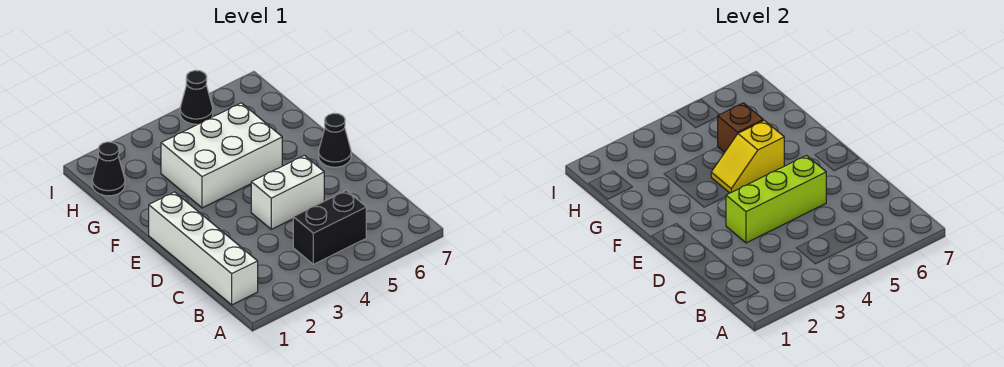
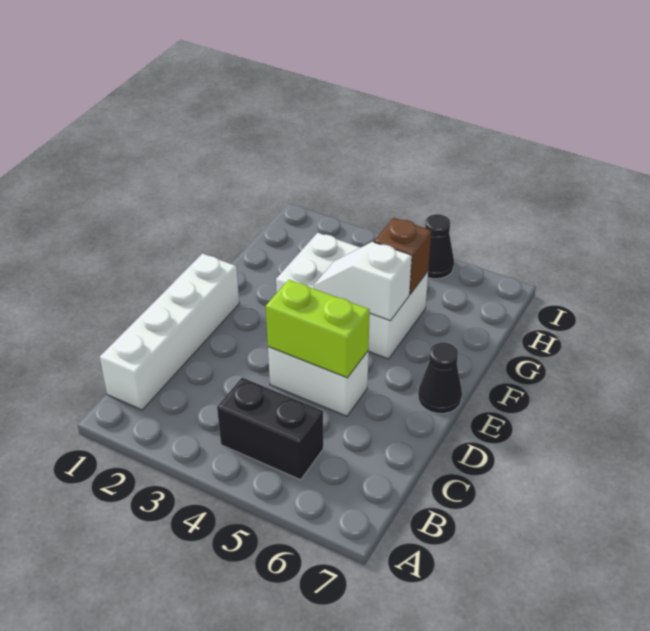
lime brick D3:D5 level 2 -> lime brick D4:D5 level 2
yellow slope F4:F5 level 2 top 5 -> white slope F4:F5 level 2 top 5
black cone H1 level 1 -> none

